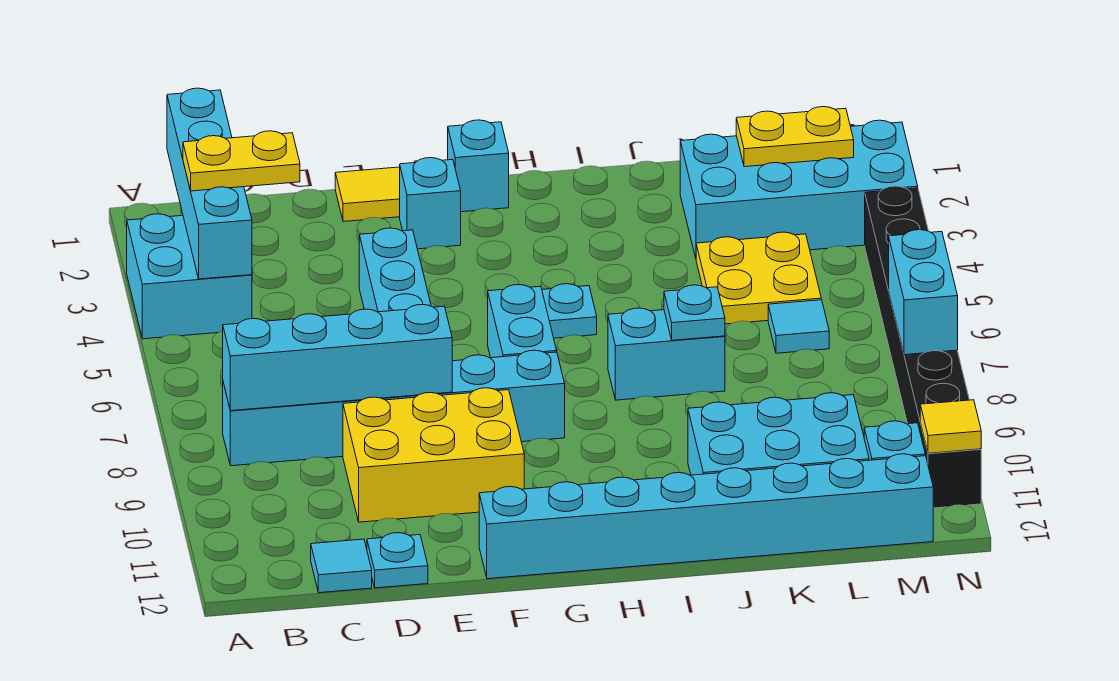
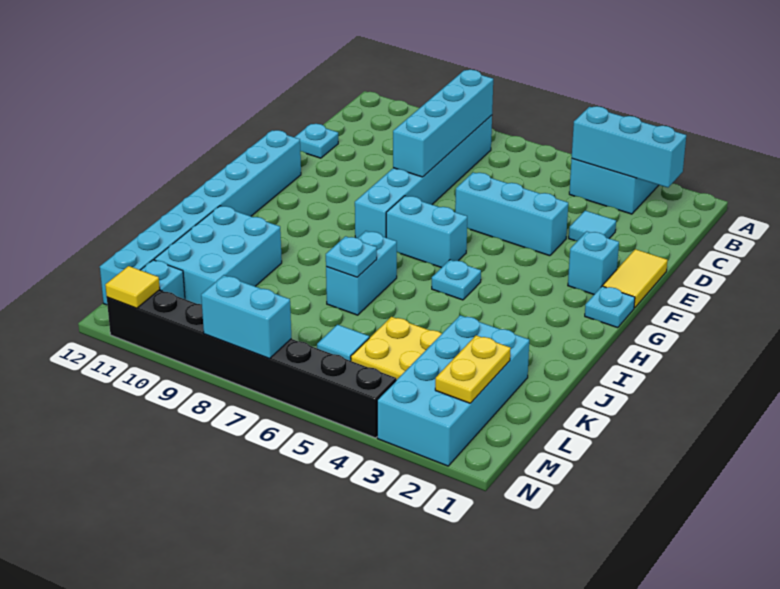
cyan brick B1:B4 level 2 -> cyan brick B2:B4 level 2
yellow plate B3:C3 level 3 -> none
cyan tile C12 level 1 -> cyan tile D3 level 1
yellow brick D9:F10 level 1 -> none
cyan brick G1 level 1 -> cyan plate G1 level 1

